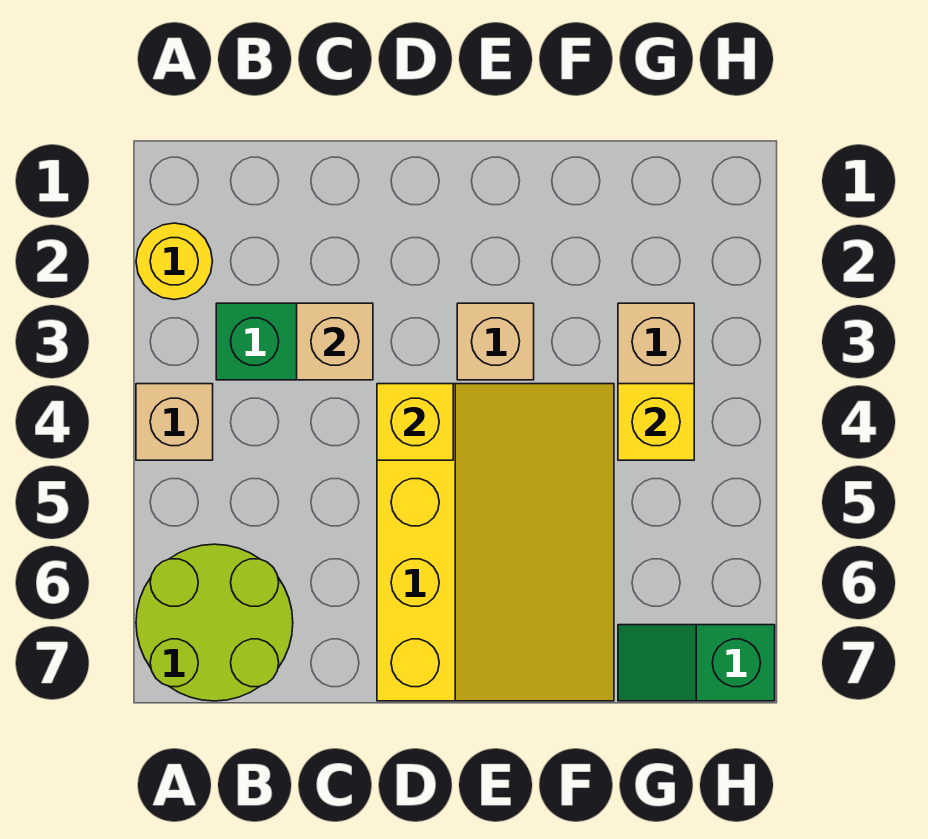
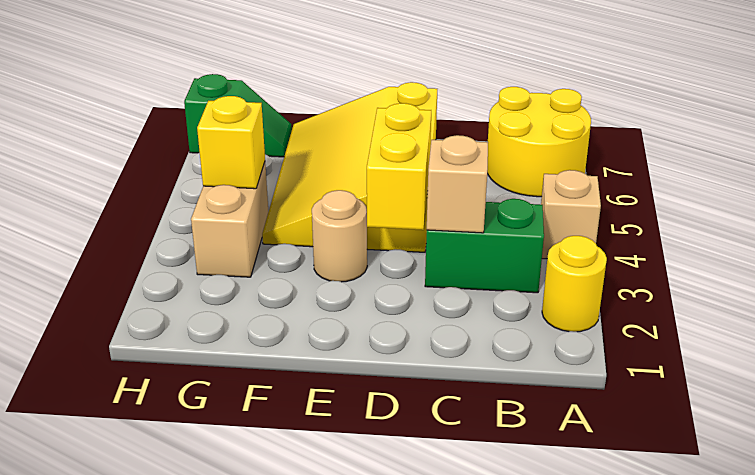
lime round brick A6:B7 level 1 -> yellow round brick A6:B7 level 1
yellow brick D4 level 2 -> yellow brick D3:D4 level 2
tan brick E3 level 1 -> tan round brick E3 level 1

